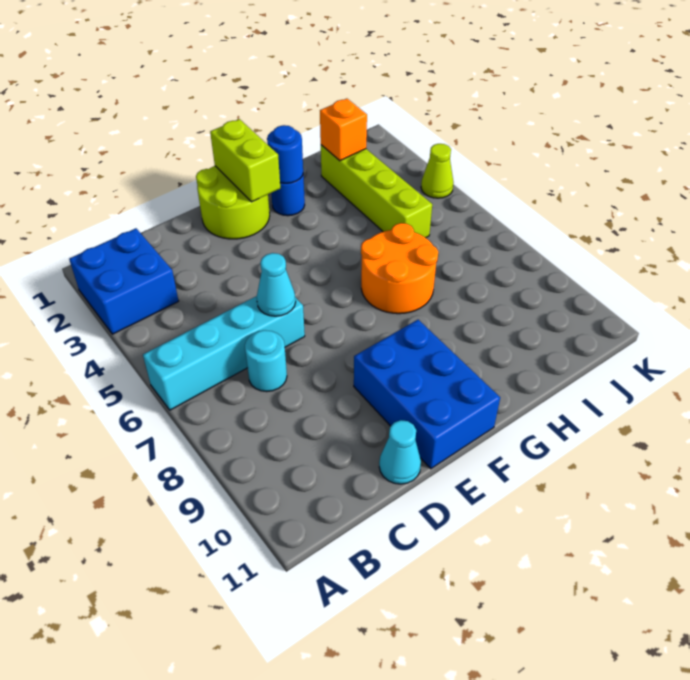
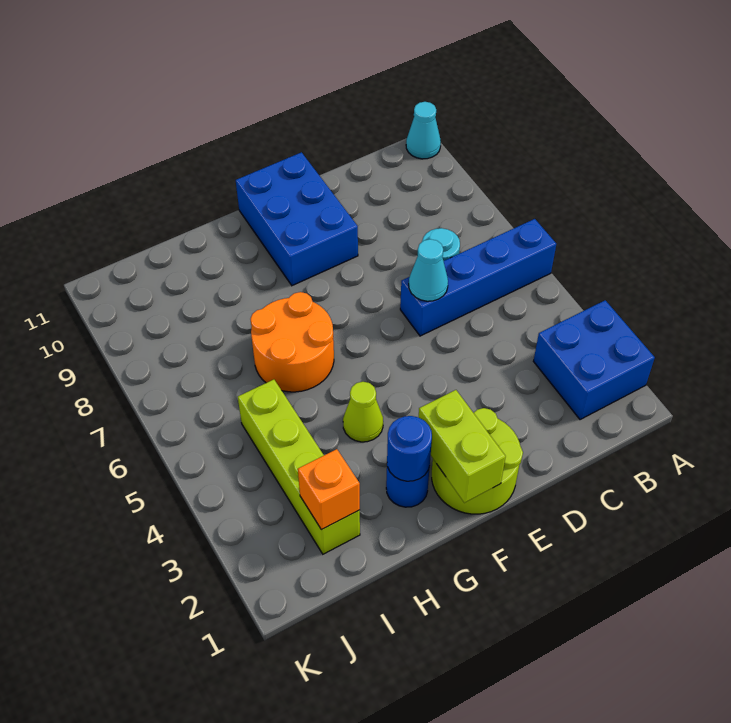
cyan brick A6:D6 level 1 -> blue brick A6:D6 level 1
cyan cone D11 level 1 -> cyan cone A11 level 1
lime cone K4 level 1 -> lime cone G4 level 1

